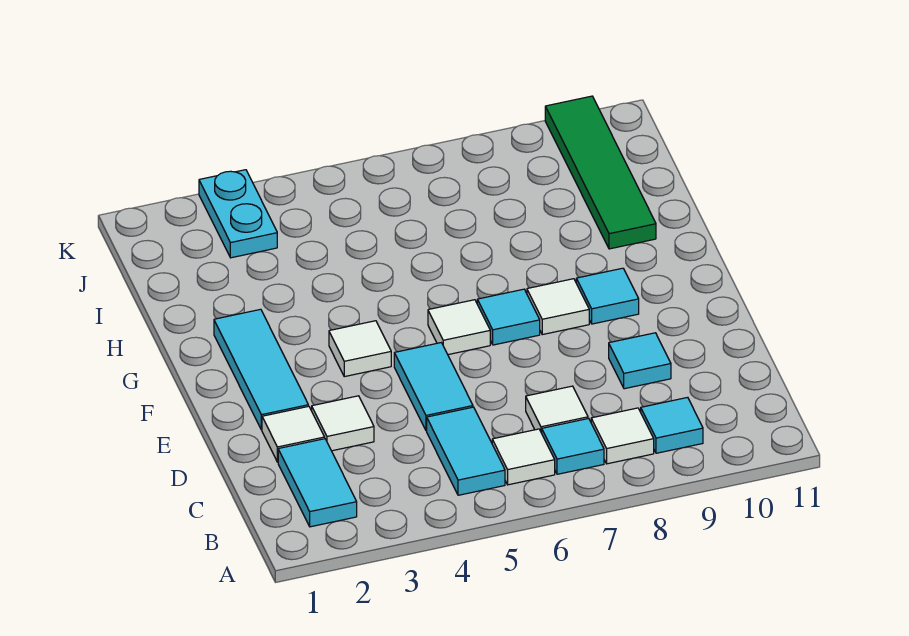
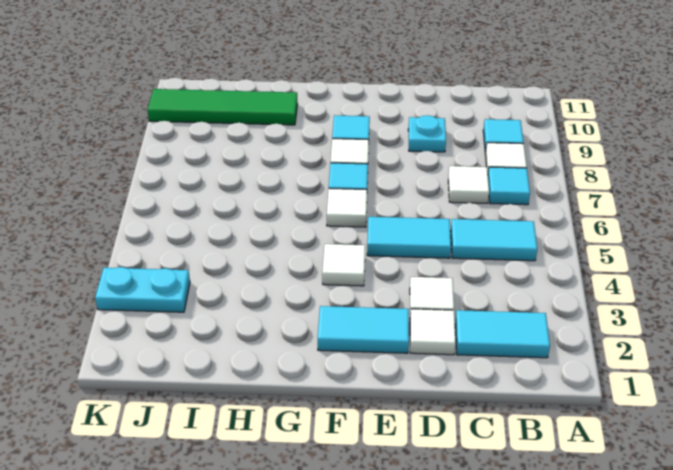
white tile B6 level 1 -> none
cyan tile D9 level 1 -> cyan plate D9 level 1
cyan tile E2:G2 level 1 -> cyan tile E2:F2 level 1

